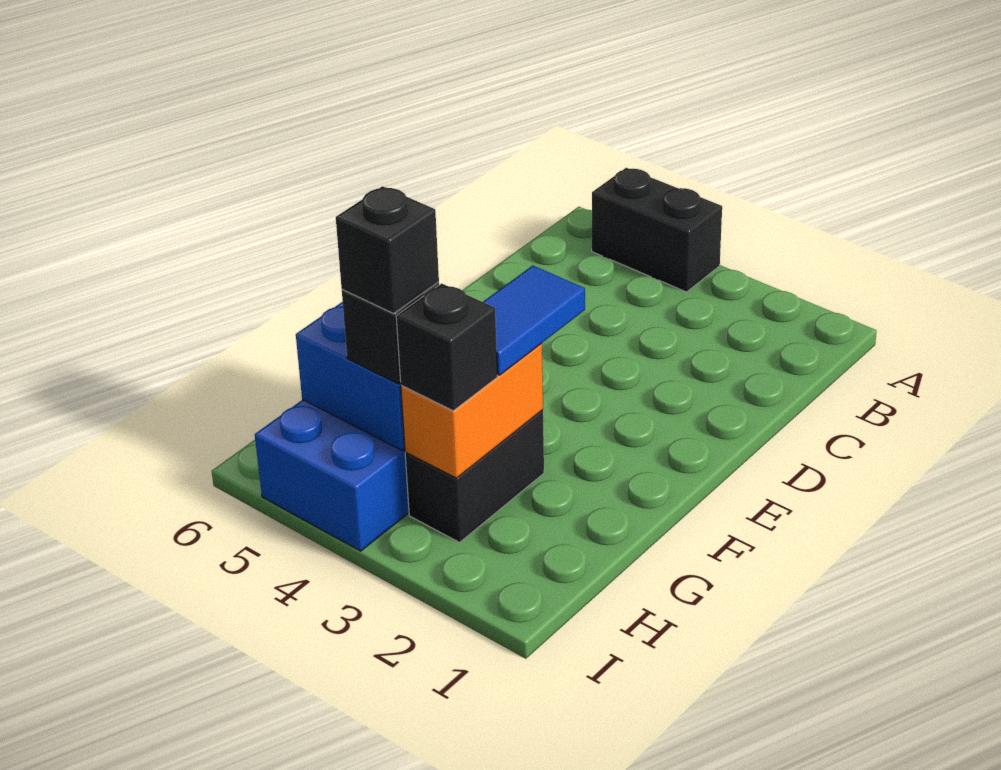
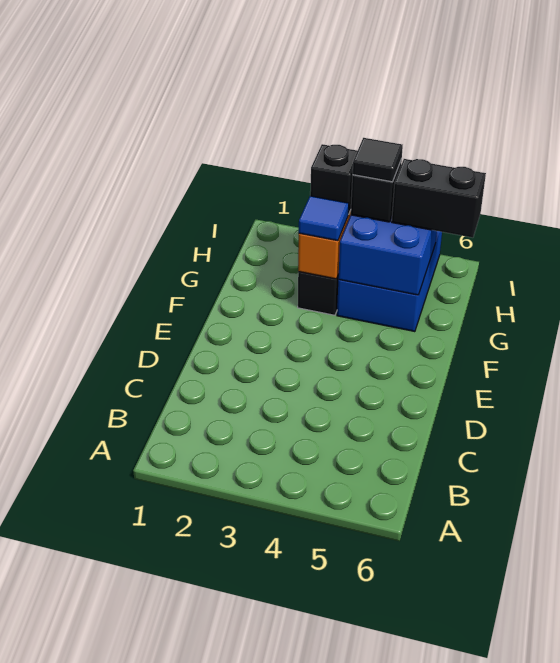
black brick A4:A5 level 1 -> black brick H5:H6 level 3
blue tile F3:G3 level 3 -> blue tile G3 level 3
black brick H4 level 4 -> black tile H4 level 4

